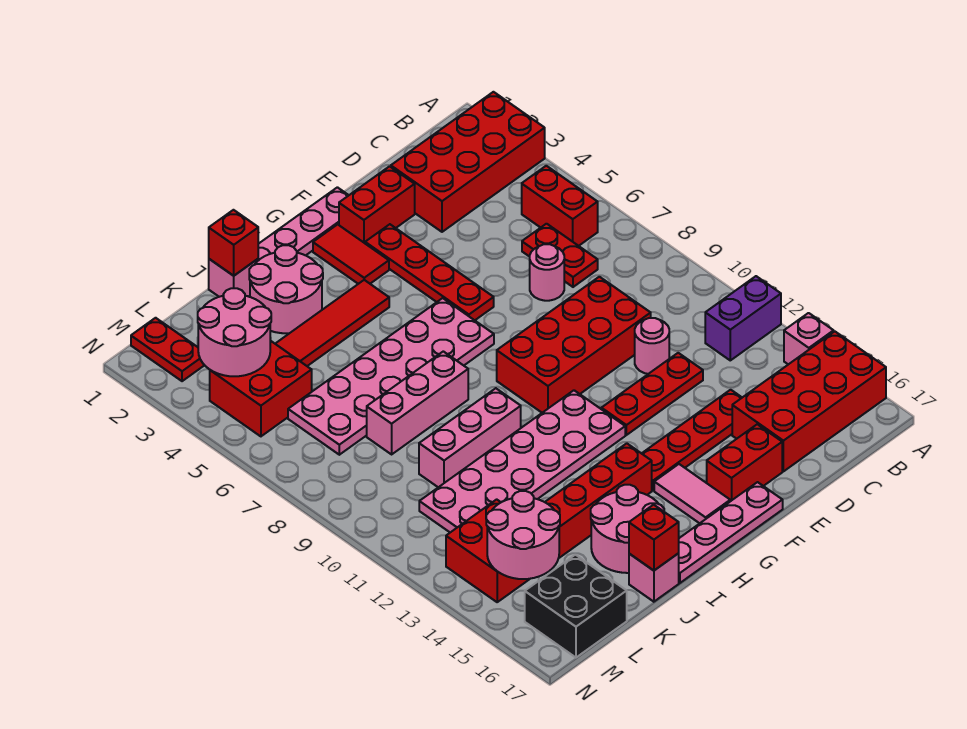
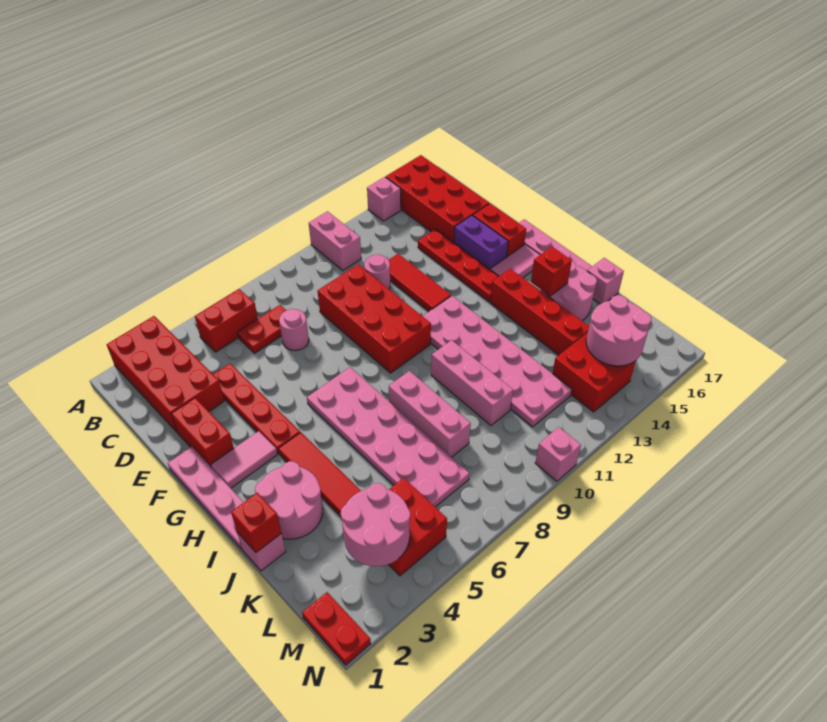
none -> pink brick A11:B11 level 1
purple brick A12:B12 level 1 -> purple brick E15:F15 level 1
red plate D12:F12 level 1 -> red tile D12:F12 level 1
red plate F3:F6 level 1 -> red plate D4:G4 level 1
red tile G2:G3 level 1 -> pink tile G2:G3 level 1
red brick J17 level 2 -> red brick I15 level 2
black brick L16:M17 level 1 -> none
red plate M1:M2 level 1 -> red plate M1:N1 level 1
none -> pink brick N10 level 1

